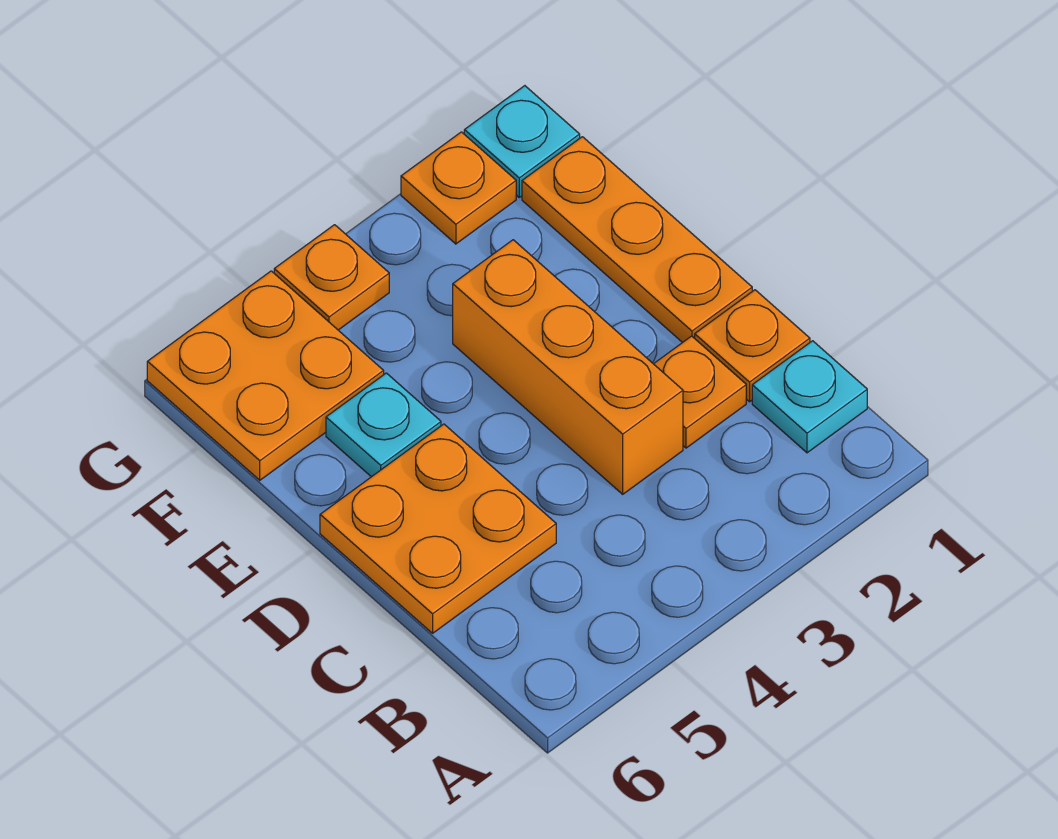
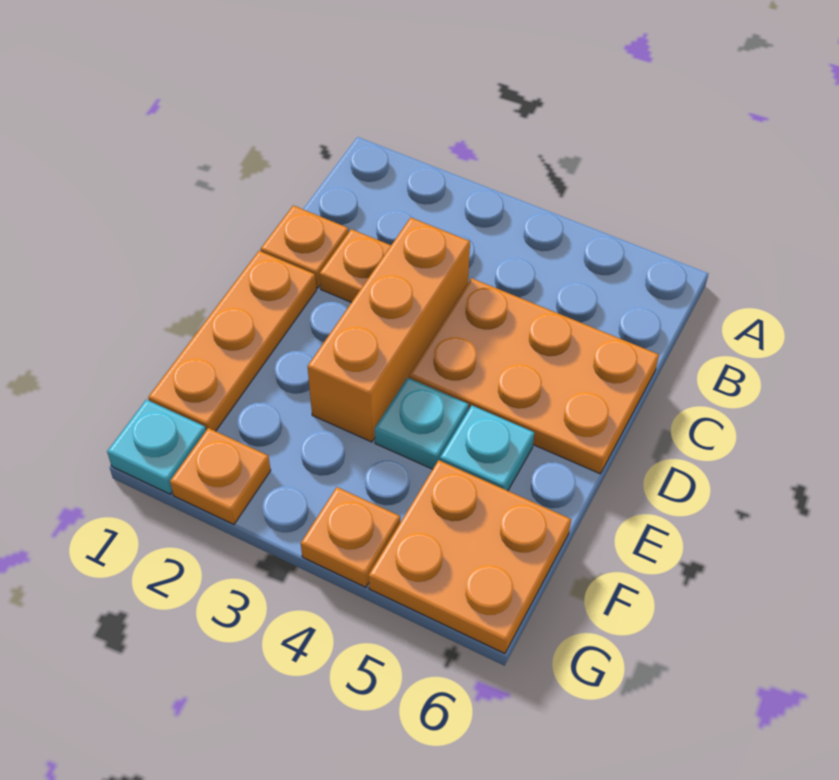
cyan plate B1 level 1 -> cyan plate E4 level 1
orange plate C5:D6 level 1 -> orange plate C4:D6 level 1

